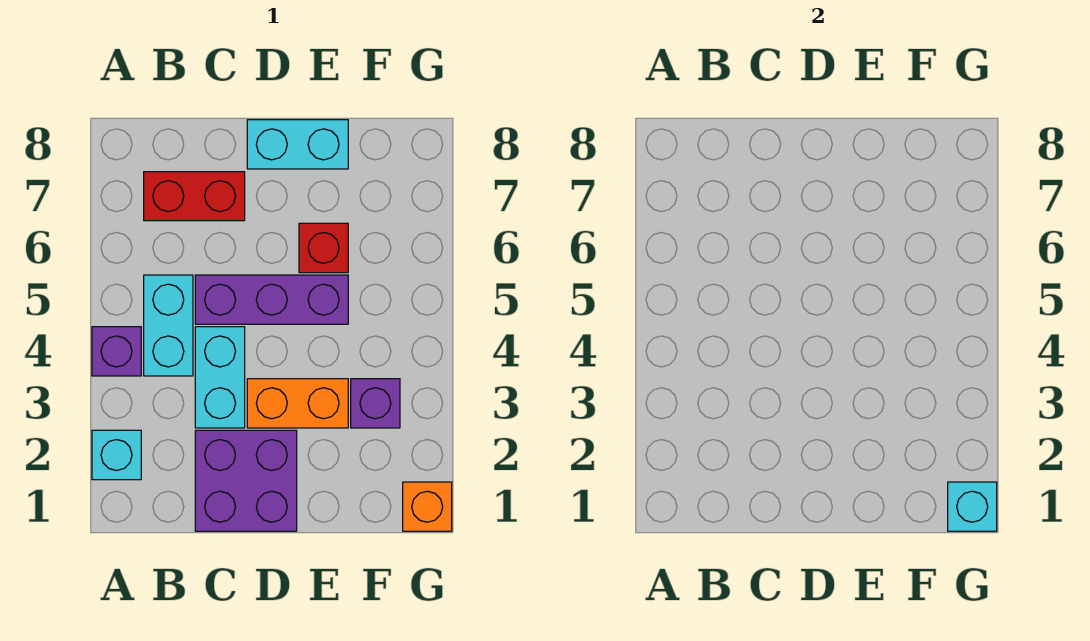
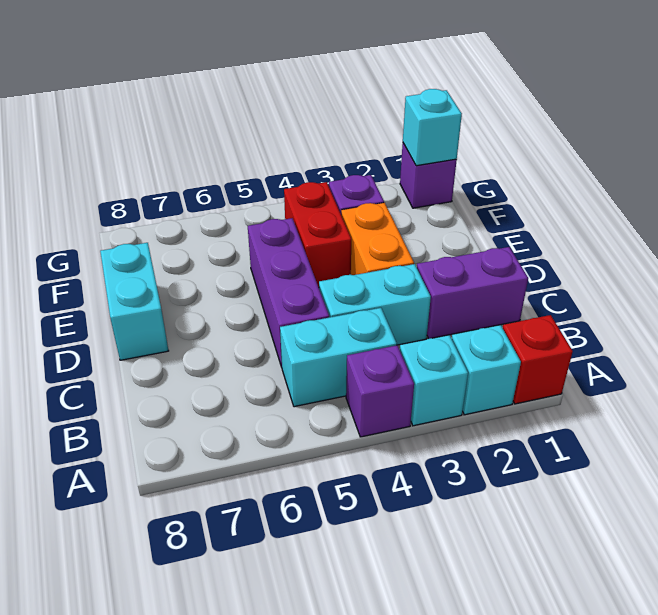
none -> cyan brick A3 level 1
red brick B7:C7 level 1 -> red brick E4:F4 level 1
purple brick C1:D2 level 1 -> purple brick C1:C2 level 1
red brick E6 level 1 -> red brick A1 level 1
orange brick G1 level 1 -> purple brick G1 level 1

